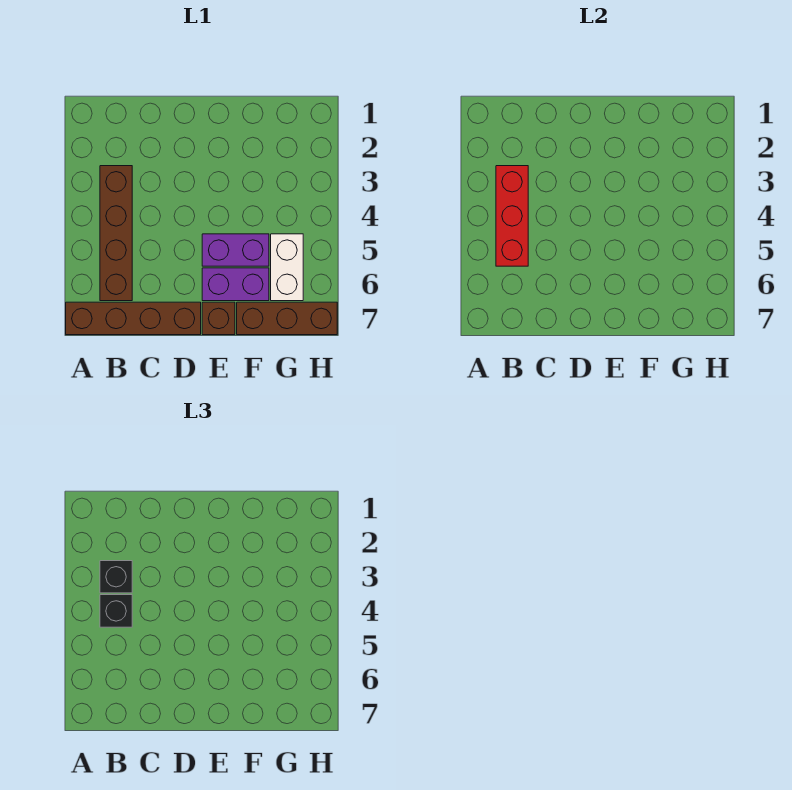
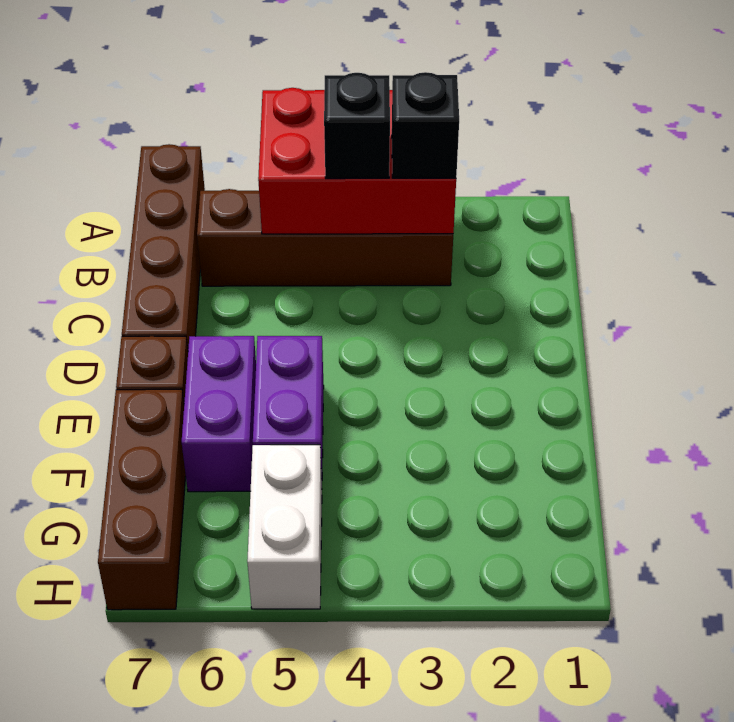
red brick B3:B5 level 2 -> red brick A3:B5 level 2
white brick G5:G6 level 1 -> white brick G5:H5 level 1

